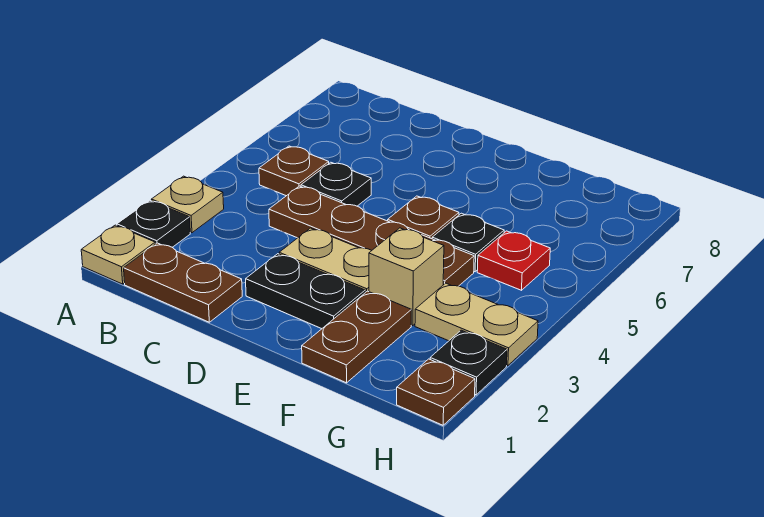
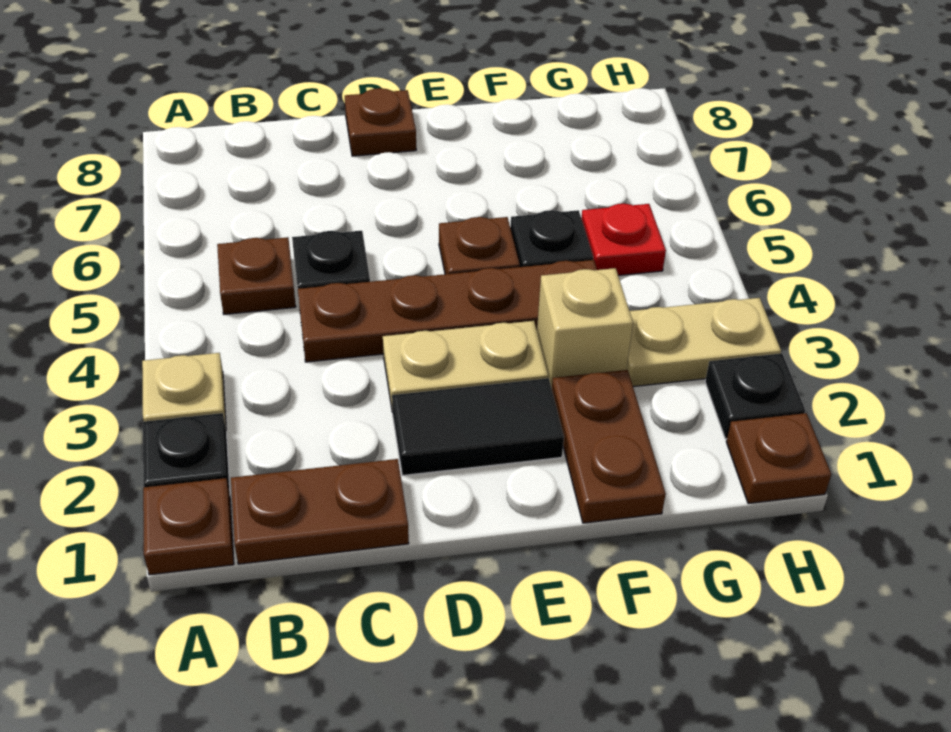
tan plate A1 level 1 -> brown plate A1 level 1
black plate D2:E2 level 1 -> black tile D2:E2 level 1
none -> brown plate D8 level 1

